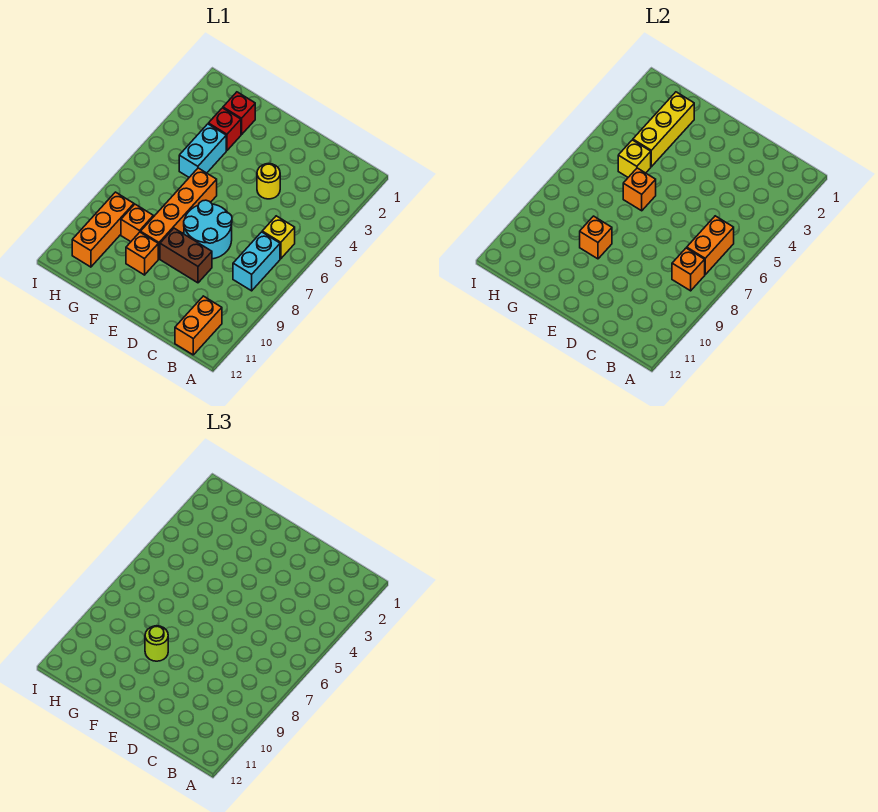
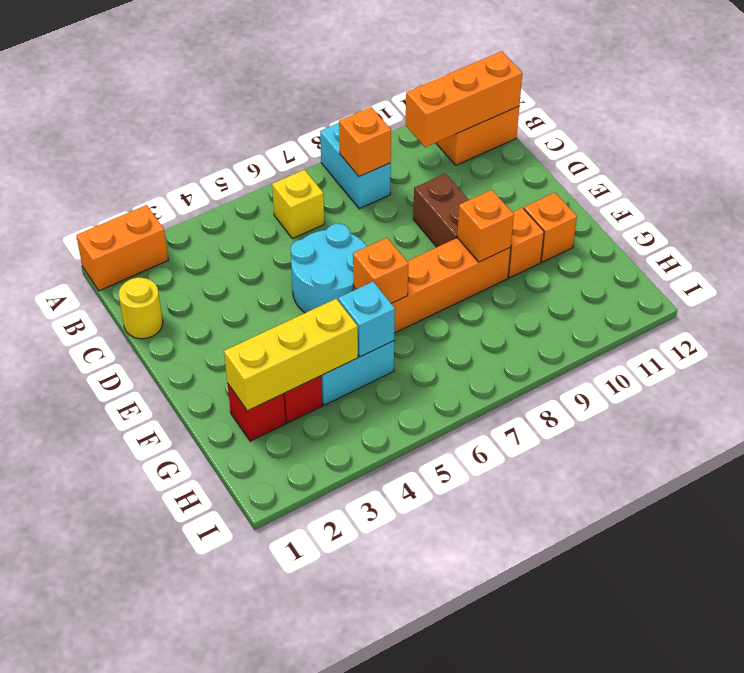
orange brick B6:B7 level 2 -> orange brick A1:A2 level 1
cyan brick B7:B8 level 1 -> cyan brick A8:B8 level 1
yellow round brick D4 level 1 -> yellow round brick C1 level 1
cyan round brick D7:E8 level 1 -> cyan round brick D5:E6 level 1
lime round brick F9 level 3 -> none
yellow brick G5 level 2 -> cyan brick G5 level 2
orange brick G9 level 1 -> orange brick F11 level 1
orange brick H9:H11 level 1 -> orange brick B10:B12 level 2

